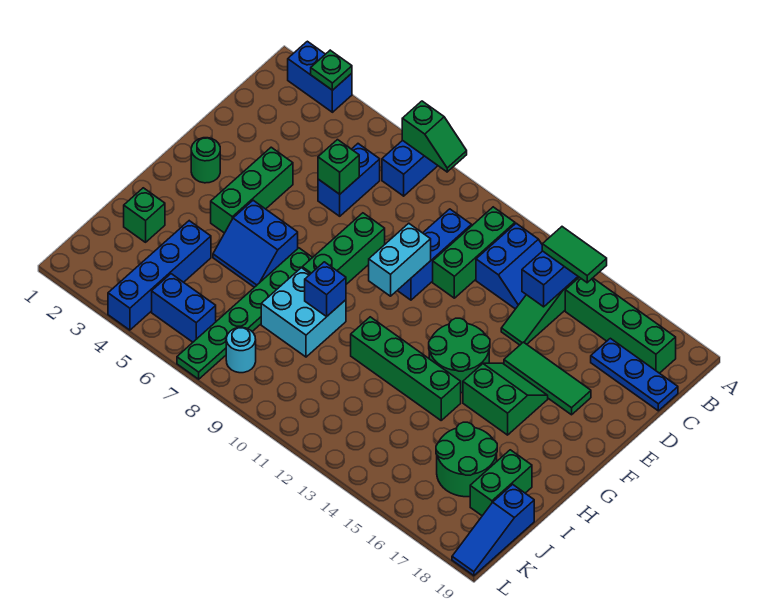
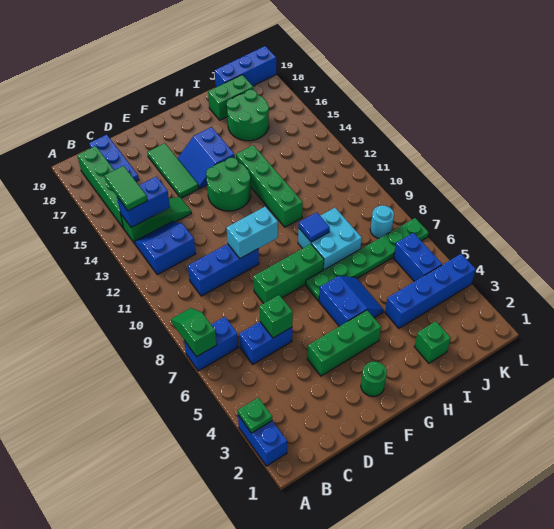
green brick B11:D11 level 1 -> none
green slope F15:G16 level 1 top G -> blue slope F15:G16 level 1 top G
blue brick H9 level 2 -> blue tile H9 level 2
blue slope J19:L19 level 1 top J -> blue brick J19:L19 level 1

